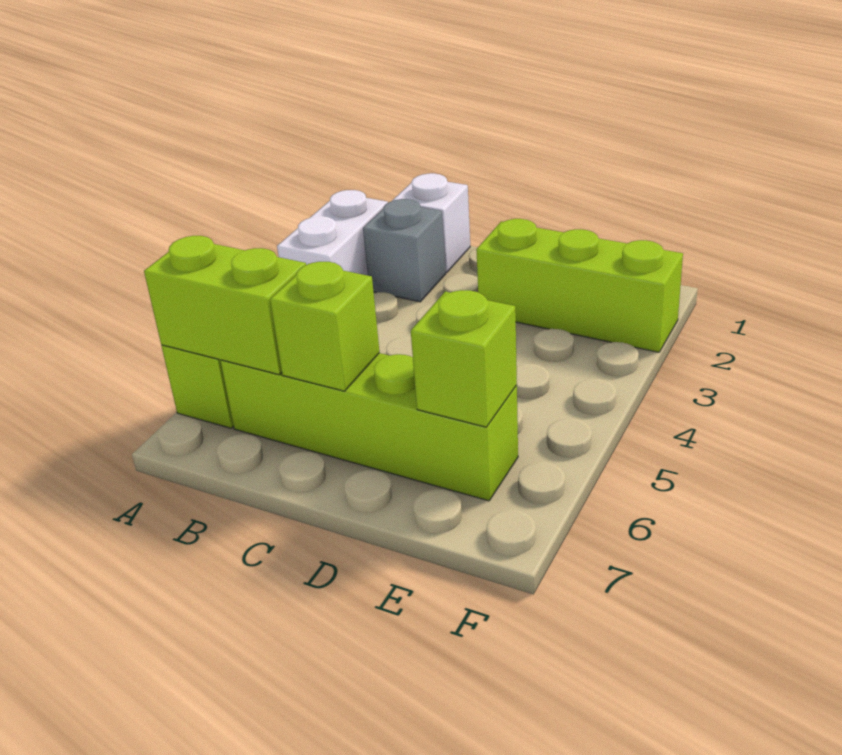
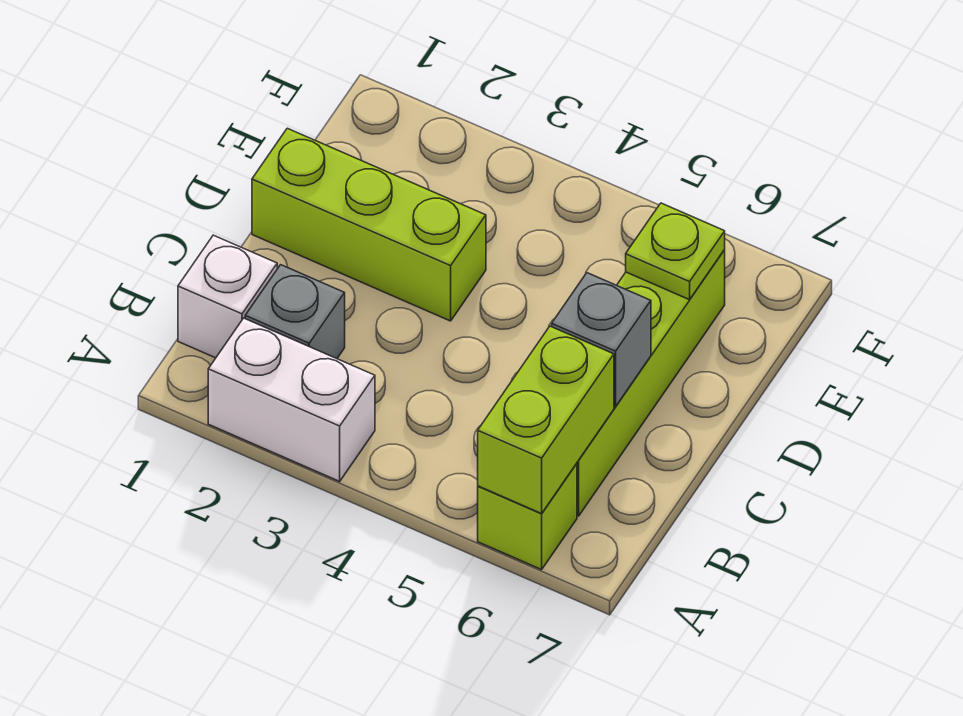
lime brick C6 level 2 -> grey brick C6 level 2
lime brick D2:F2 level 1 -> lime brick D1:D3 level 1
lime brick E6 level 2 -> lime plate E6 level 2

